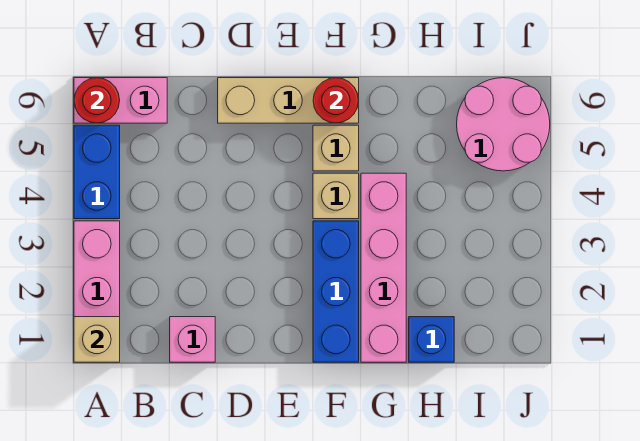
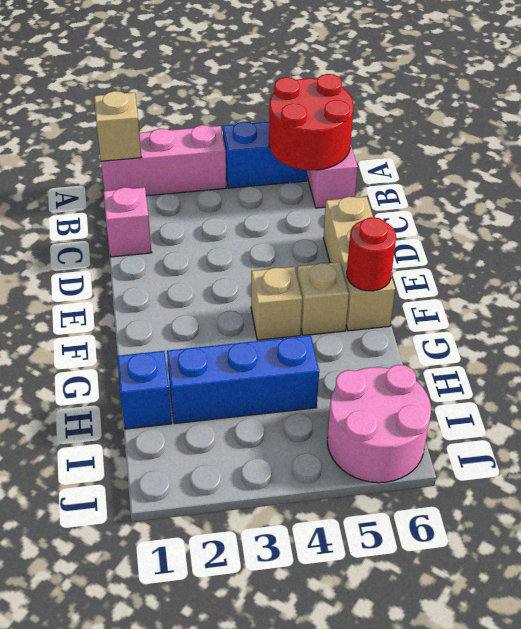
red round brick A6 level 2 -> red round brick A5:B6 level 2
blue brick F1:F3 level 1 -> blue brick H2:H4 level 1
pink brick G1:G4 level 1 -> none

